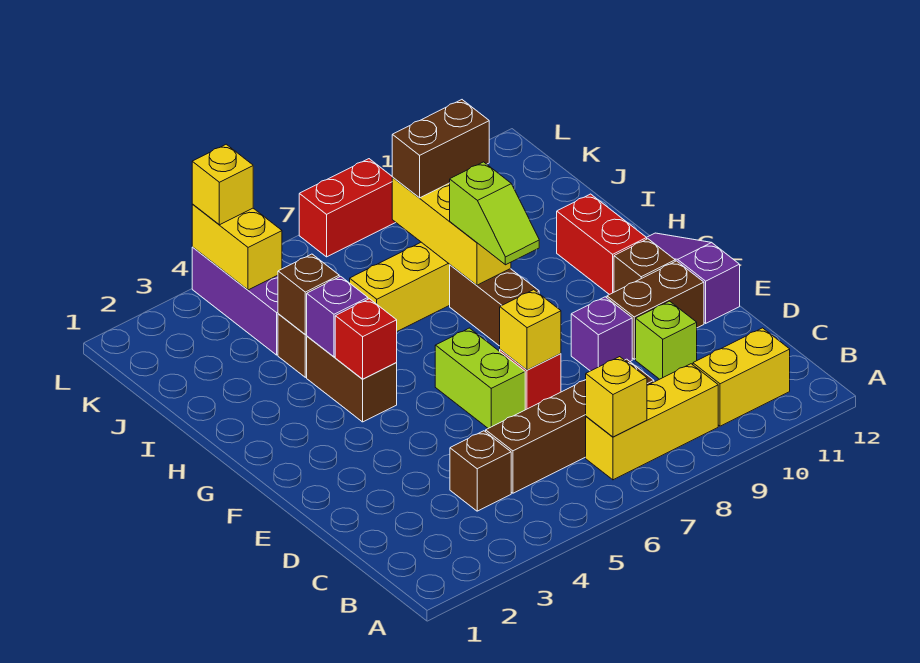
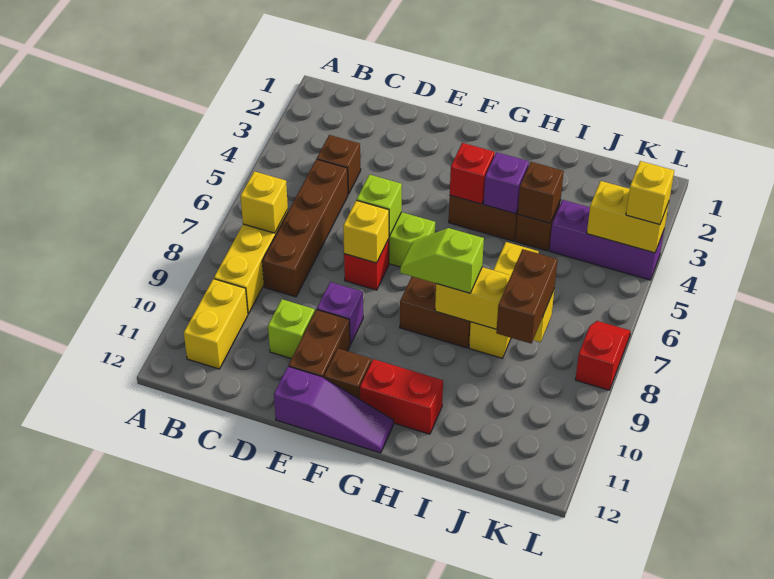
none -> lime brick E6 level 2
red brick L7:L8 level 1 -> red slope L7:L8 level 1 top 8

